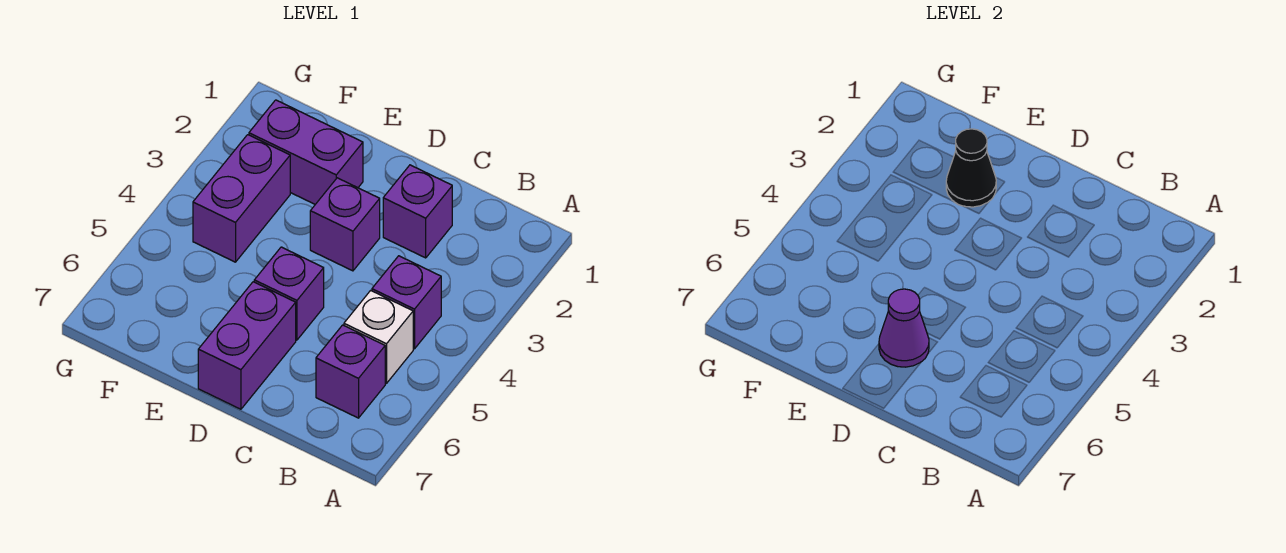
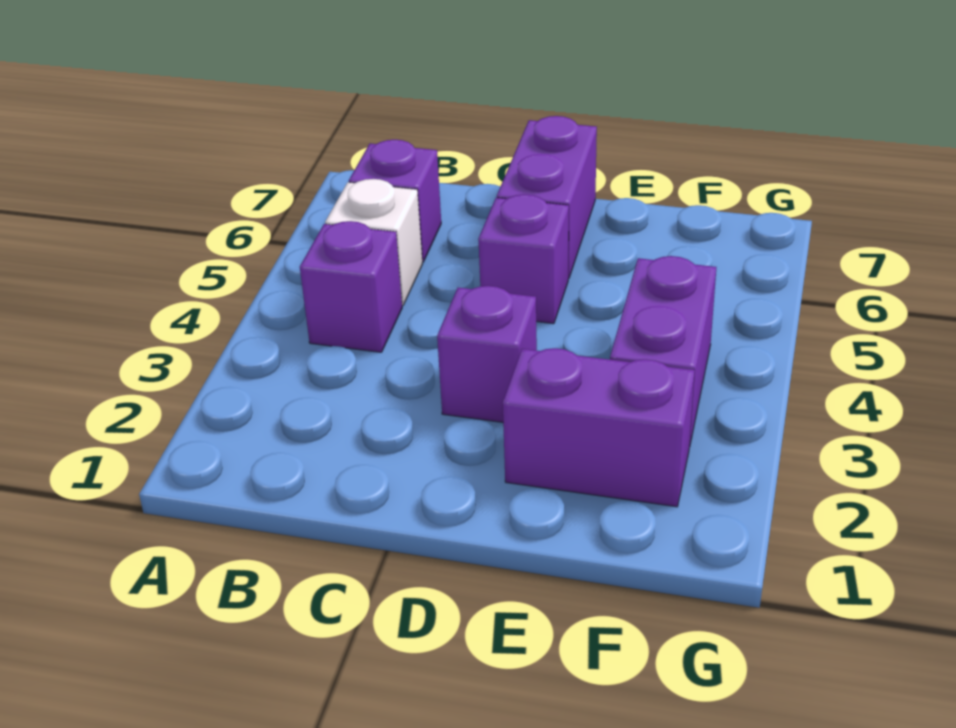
purple brick C2 level 1 -> none
purple cone D6 level 2 -> none
black cone E2 level 2 -> none

